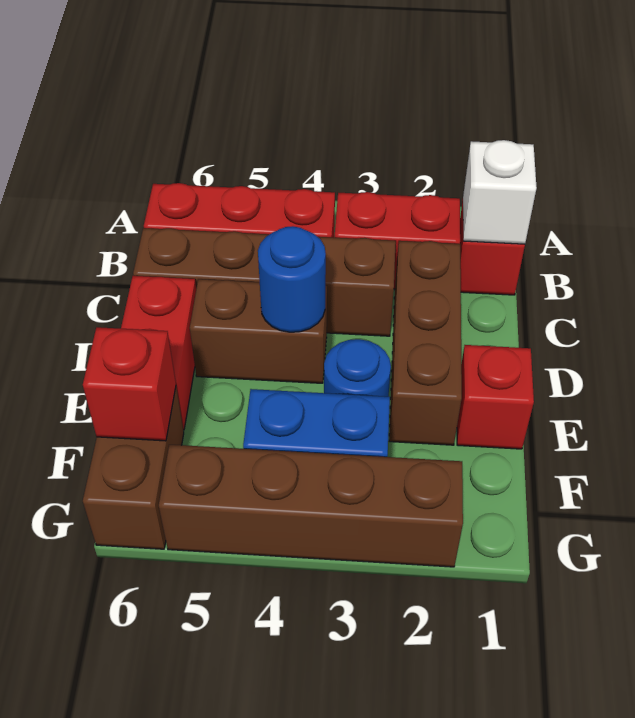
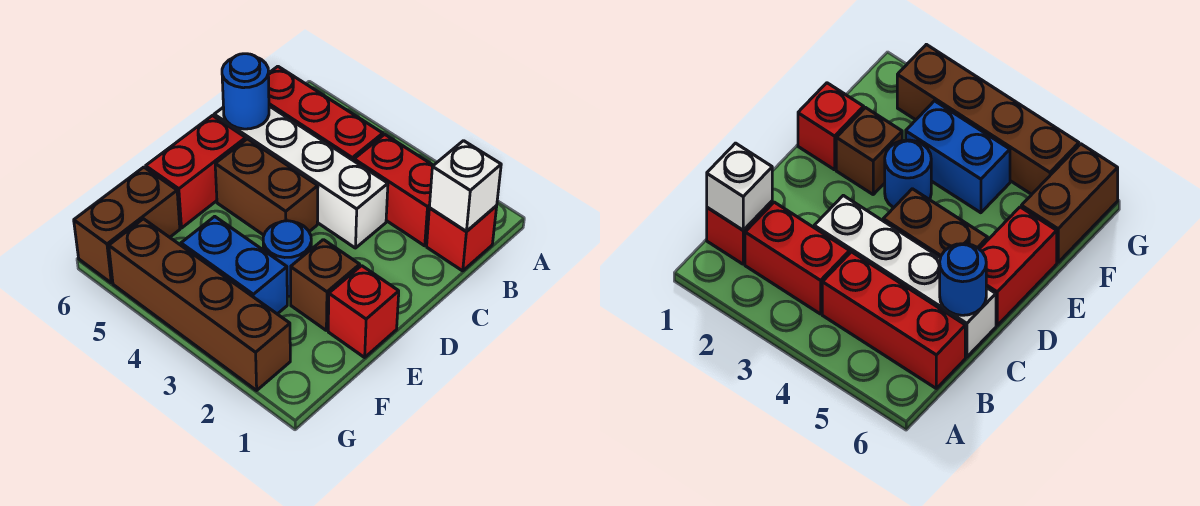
brown brick C2:E2 level 1 -> brown brick E2 level 1
brown brick C3:C6 level 1 -> white brick C3:C6 level 1
blue round brick D4 level 2 -> blue round brick C6 level 2
red brick F6 level 2 -> none

